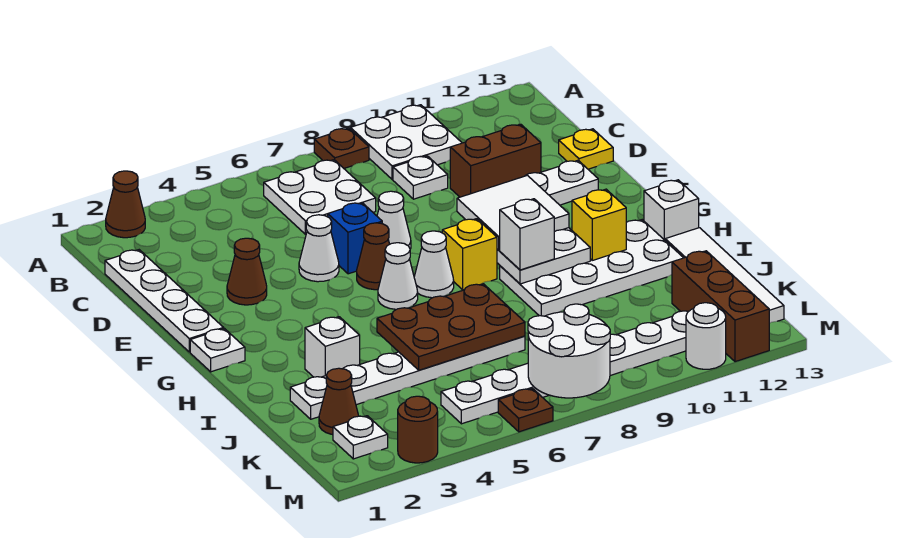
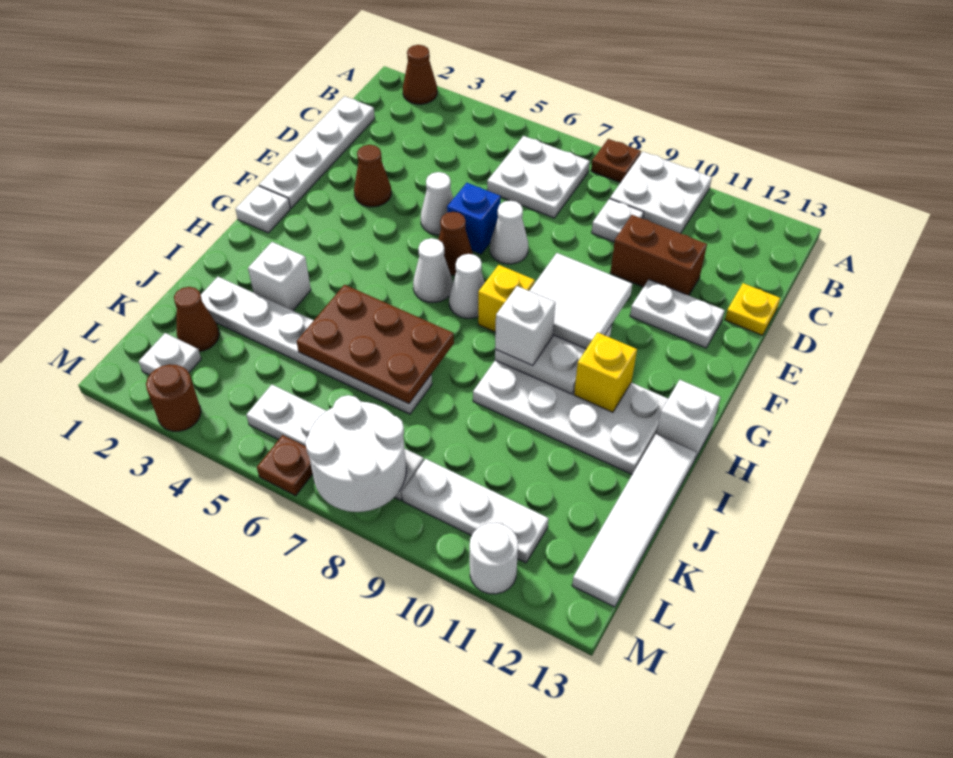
brown brick K12:M12 level 1 -> none

